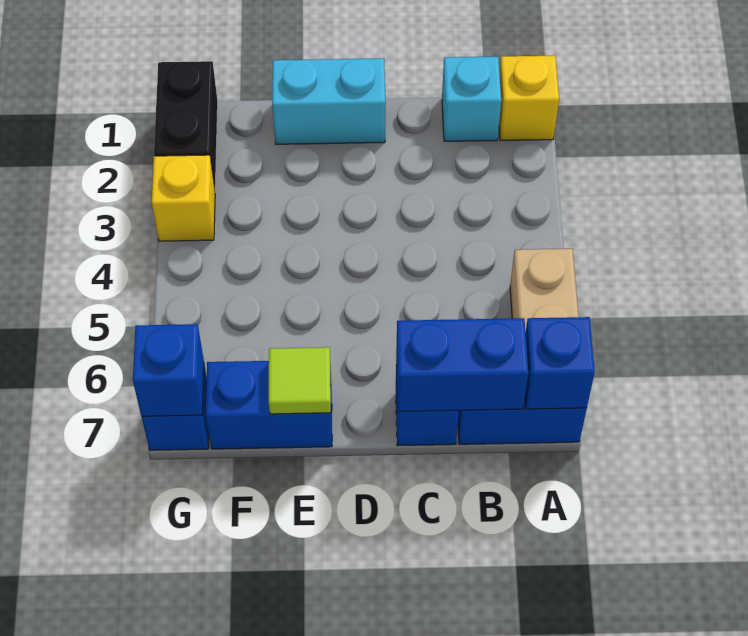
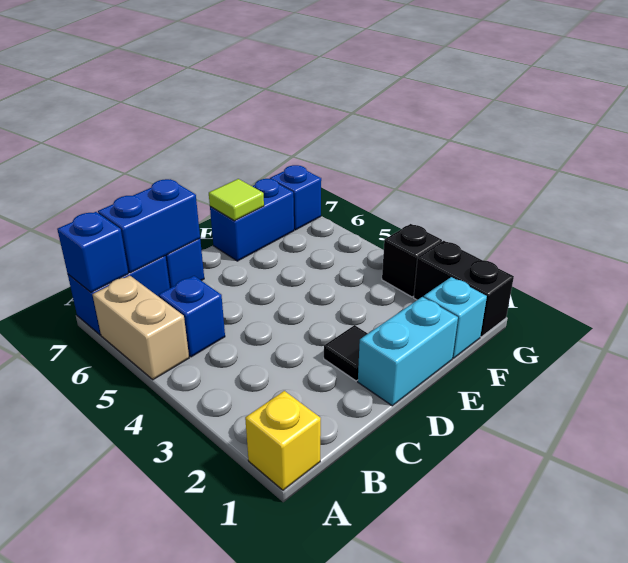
cyan brick B1 level 1 -> cyan brick F1 level 1
none -> black tile D2 level 1
yellow brick G3 level 1 -> black brick G3 level 1
blue brick G7 level 2 -> blue brick B5 level 1

